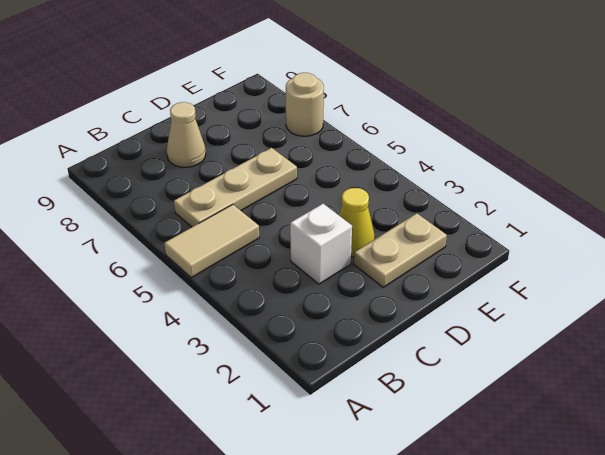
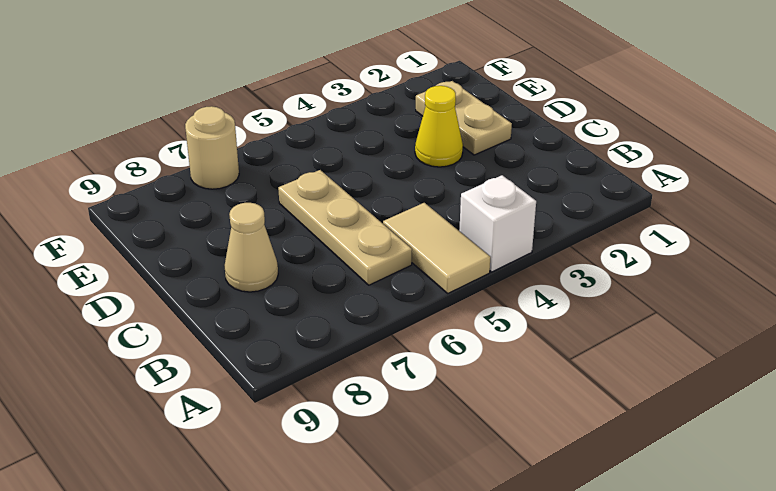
white brick C3 level 1 -> white brick A4 level 1

